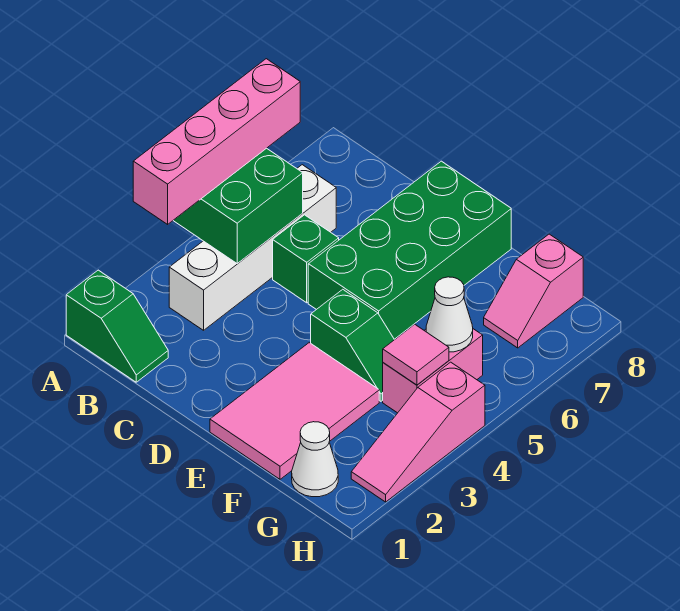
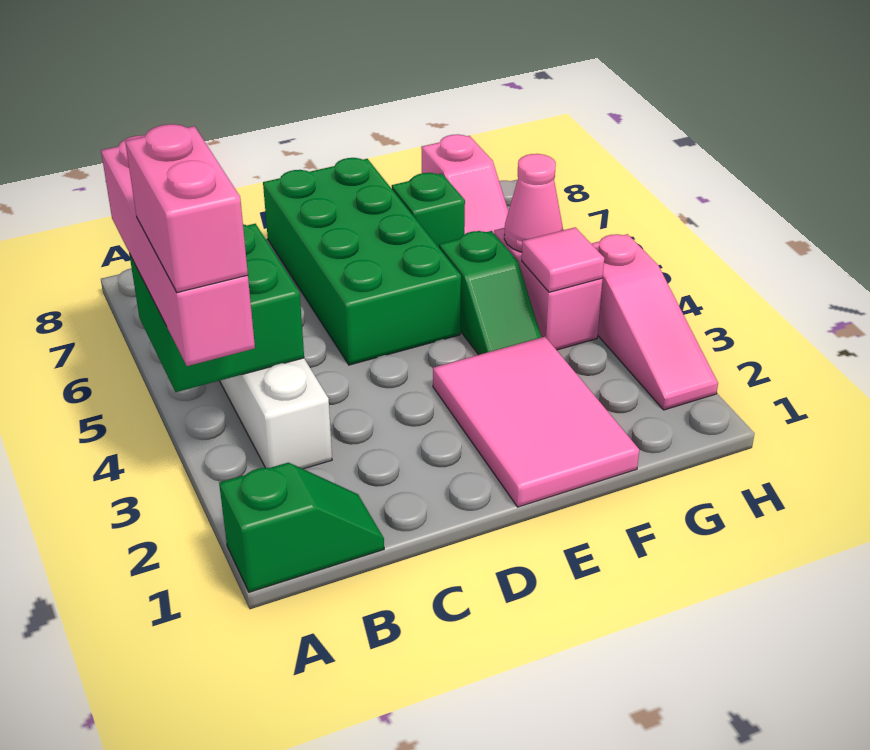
none -> pink brick A3:A4 level 4
green brick C5 level 1 -> green brick F7 level 1
green slope E4:F4 level 1 top E -> green slope F4:F5 level 1 top 5
white cone G1 level 1 -> none
white cone G5 level 2 -> pink cone G5 level 2

